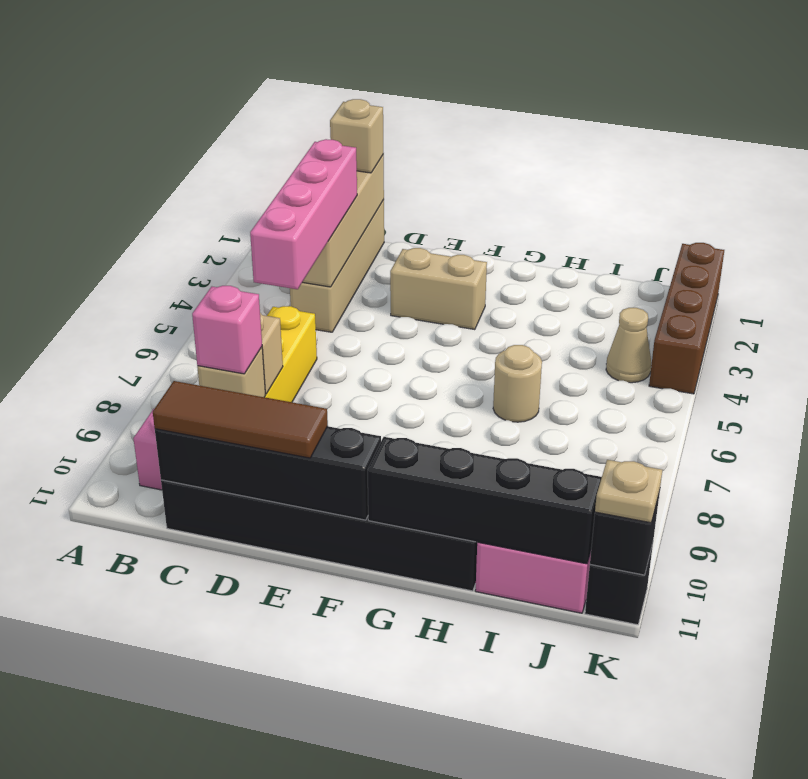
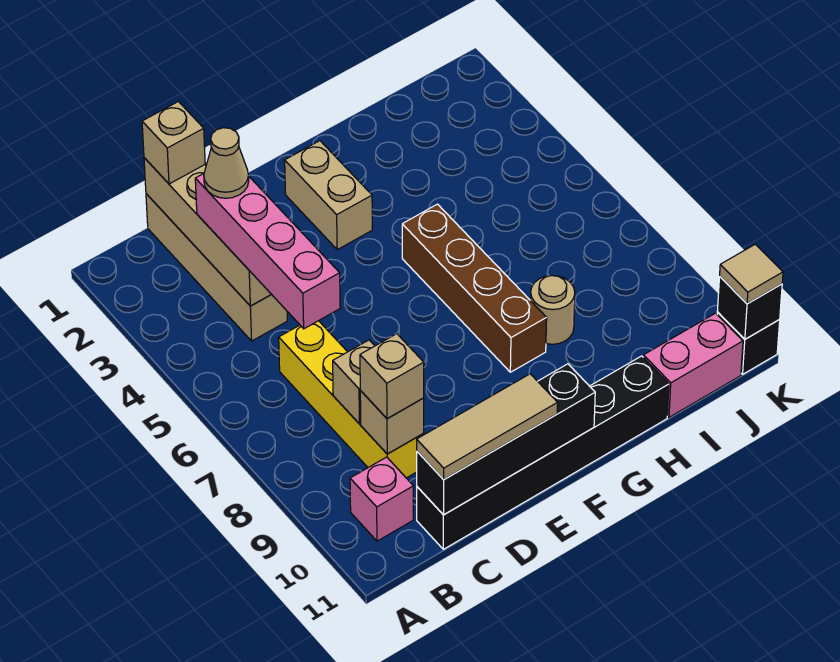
pink brick C9 level 3 -> tan brick C9 level 3
brown tile C11:E11 level 3 -> tan tile C11:E11 level 3
tan brick E3:F3 level 1 -> tan brick F2:F3 level 1
black brick G11:J11 level 2 -> none
tan round brick H6 level 1 -> tan round brick H8 level 1
tan cone J4 level 1 -> tan cone C3 level 4
brown brick K1:K4 level 1 -> brown brick G5:G8 level 1
tan plate K11 level 3 -> tan tile K11 level 3

